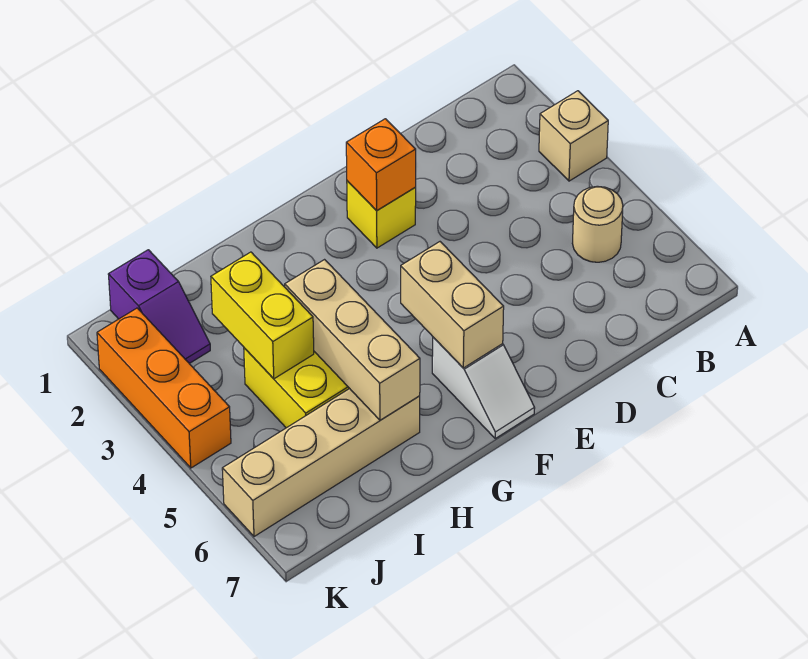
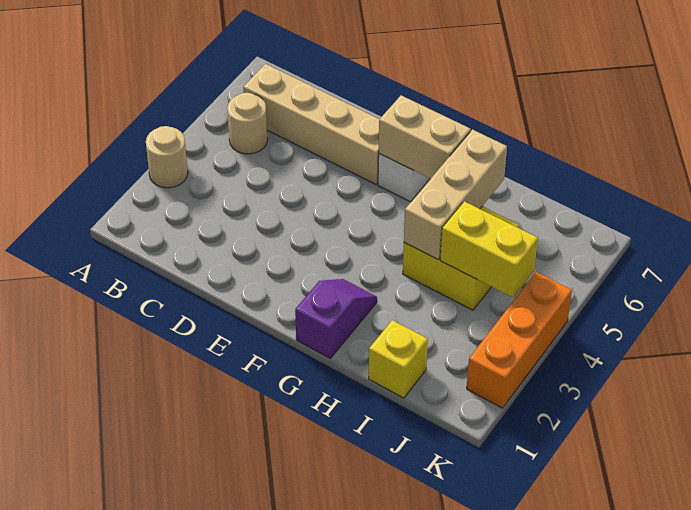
tan brick A3 level 1 -> tan round brick A3 level 1
yellow brick E2 level 1 -> yellow brick I1 level 1
orange brick E2 level 2 -> none
tan brick F5:F6 level 2 -> tan brick F6:G6 level 2
tan brick H6:K6 level 1 -> tan brick B6:E6 level 1
yellow brick I3:I4 level 2 -> yellow brick I4:J4 level 2
purple slope J1:J2 level 1 top 1 -> purple slope G1:G2 level 1 top 1

